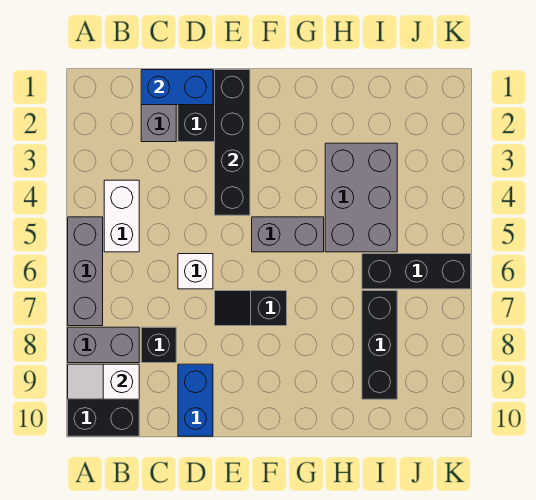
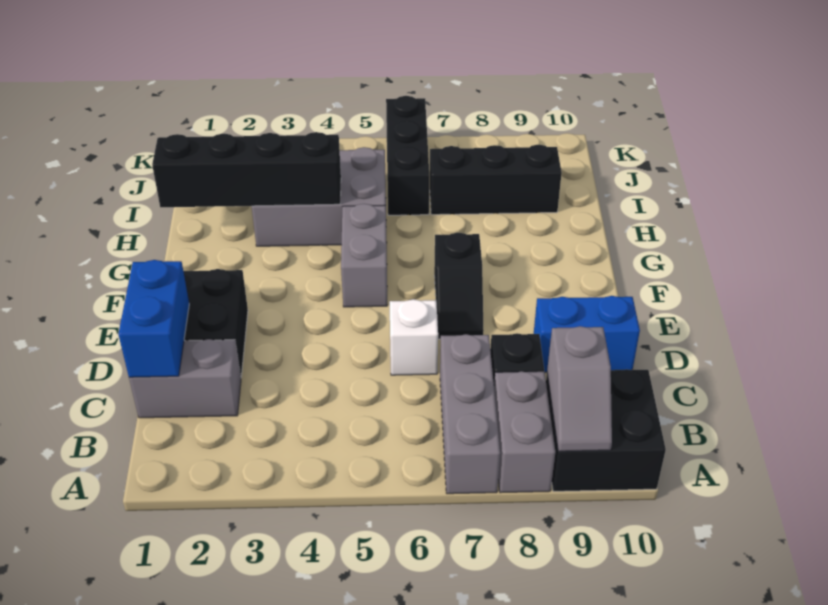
grey brick A5:A7 level 1 -> grey brick A7:C7 level 1
white slope A9:B9 level 2 top B -> grey slope A9:B9 level 2 top B
white brick B4:B5 level 1 -> none
black brick E1:E4 level 2 -> black brick H1:H4 level 2

